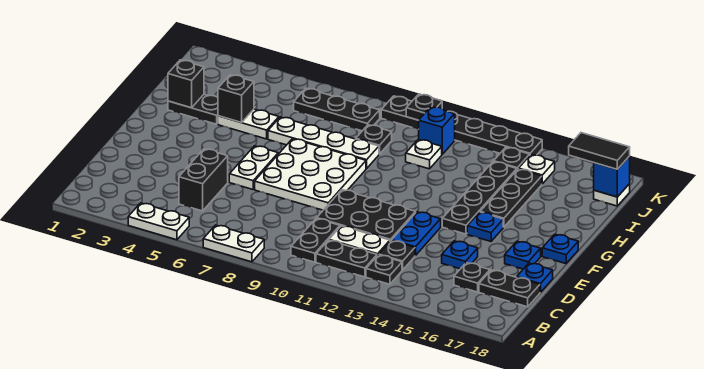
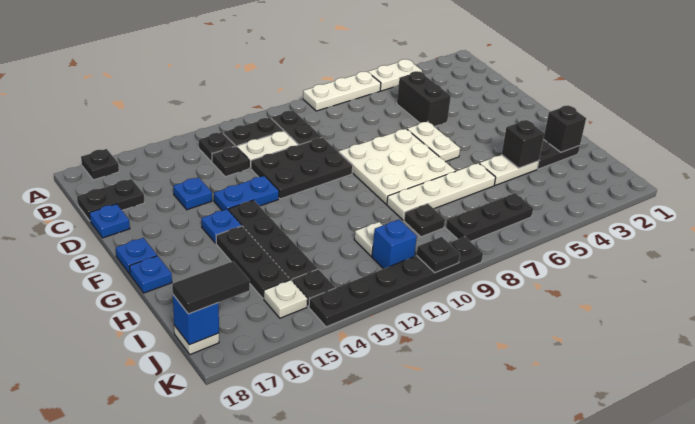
white plate A7:A8 level 1 -> white plate A6:A8 level 1
black plate C16 level 1 -> black plate A17 level 1
blue plate D13:E13 level 1 -> blue plate E13:E14 level 1
blue plate E17 level 1 -> blue plate G18 level 1

